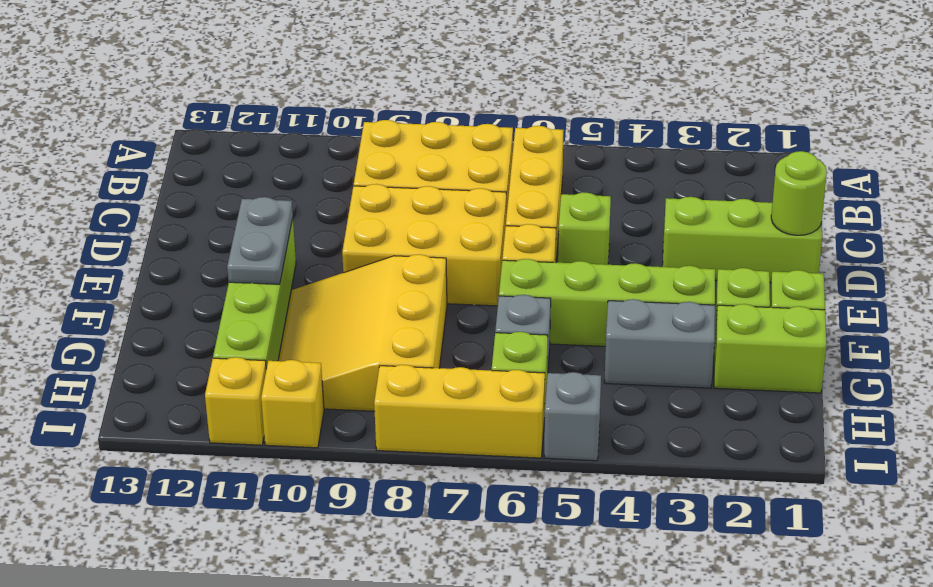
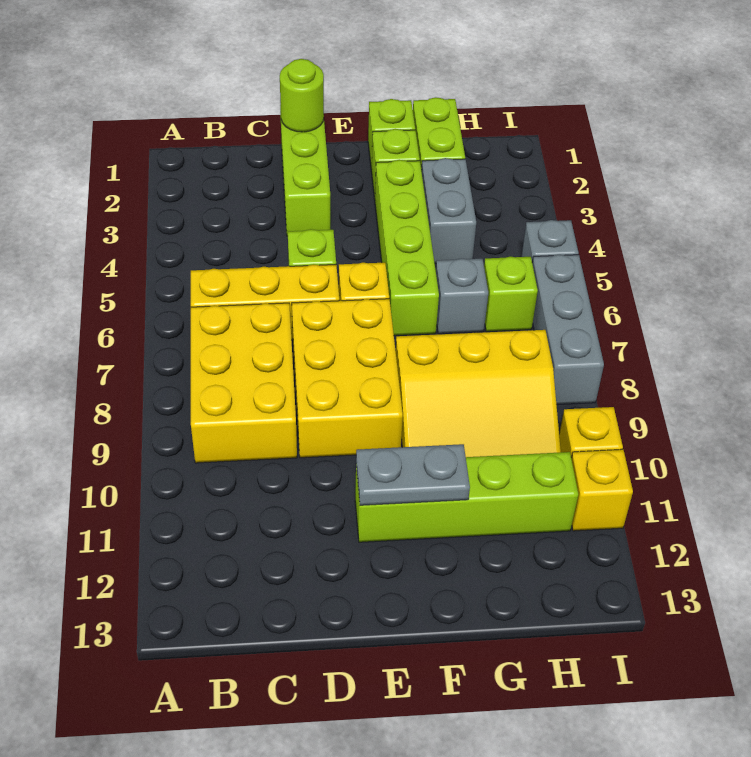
yellow brick I6:I8 level 1 -> grey brick I6:I8 level 1

